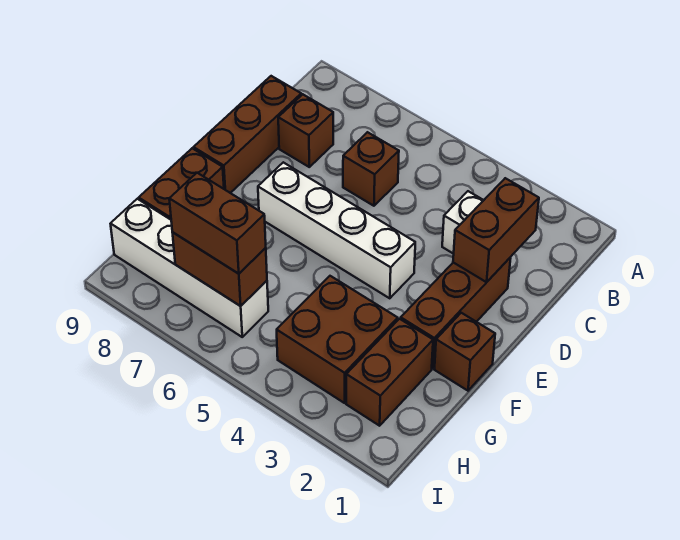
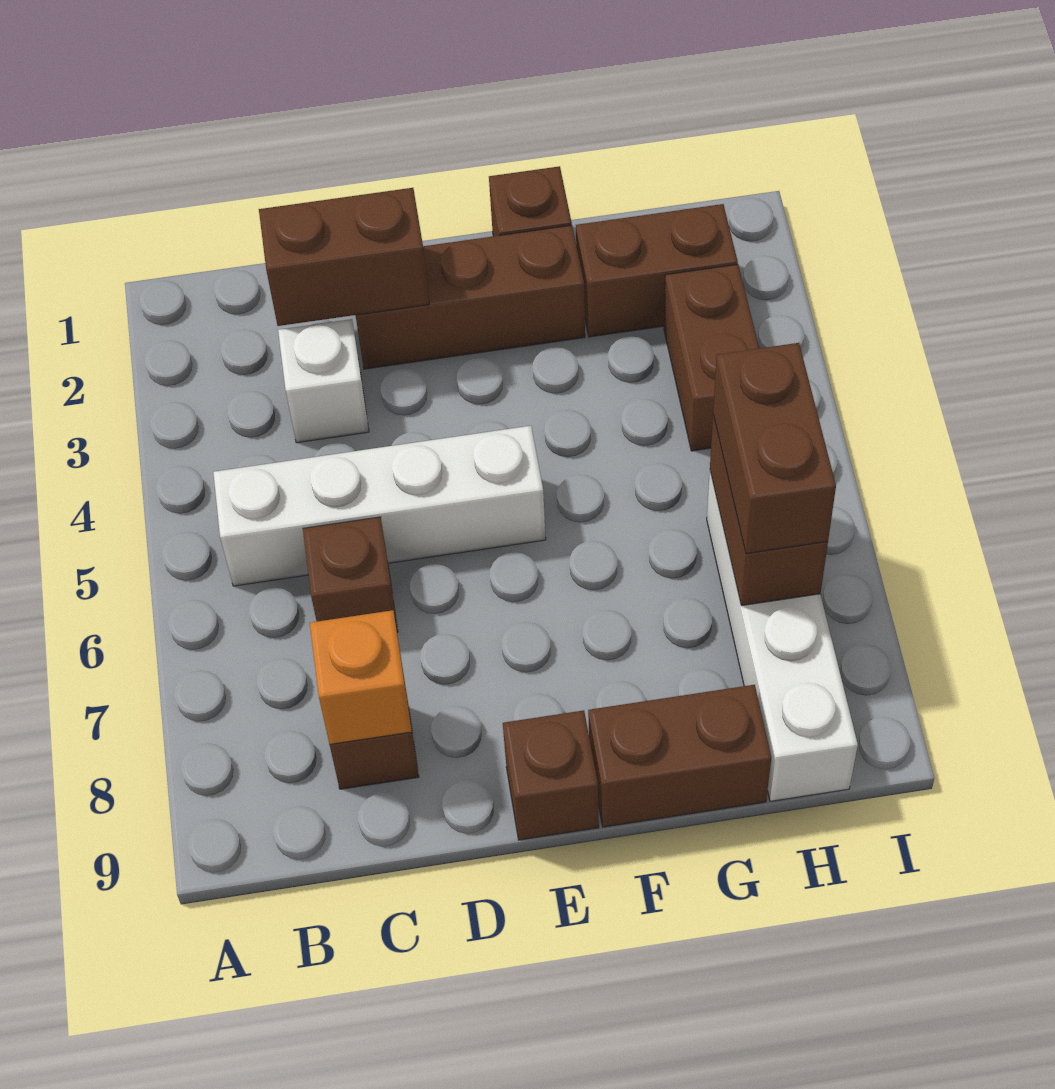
none -> orange brick C8 level 2
brown brick C9:E9 level 1 -> brown brick E9 level 1
white brick E4:E7 level 1 -> white brick B5:E5 level 1
brown brick G3:H4 level 1 -> brown brick H3:H4 level 1

